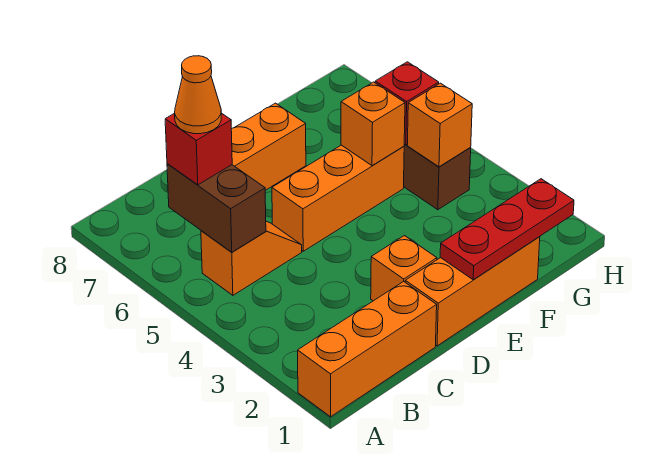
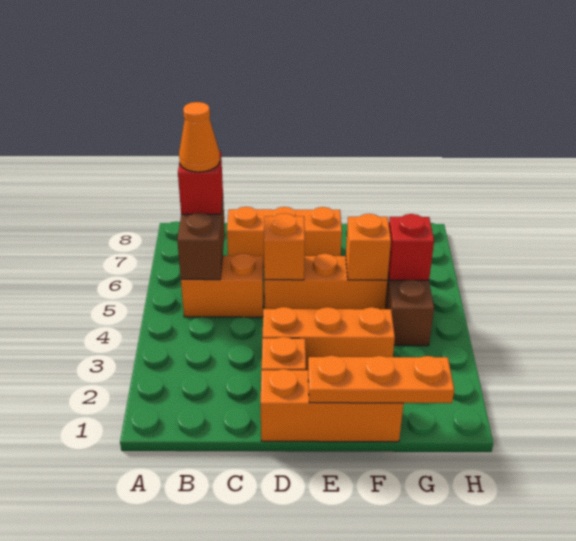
orange brick A1:C1 level 1 -> orange brick D3:F3 level 1
orange slope B5:C5 level 1 top B -> orange brick B5:C5 level 1
red plate E1:G1 level 2 -> orange plate E1:G1 level 2
orange brick G4 level 2 -> orange brick D5 level 2

